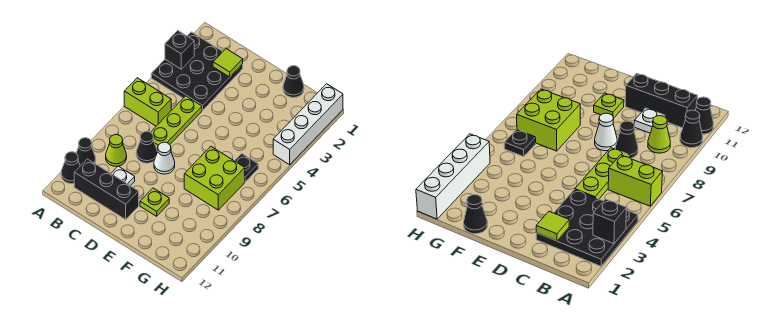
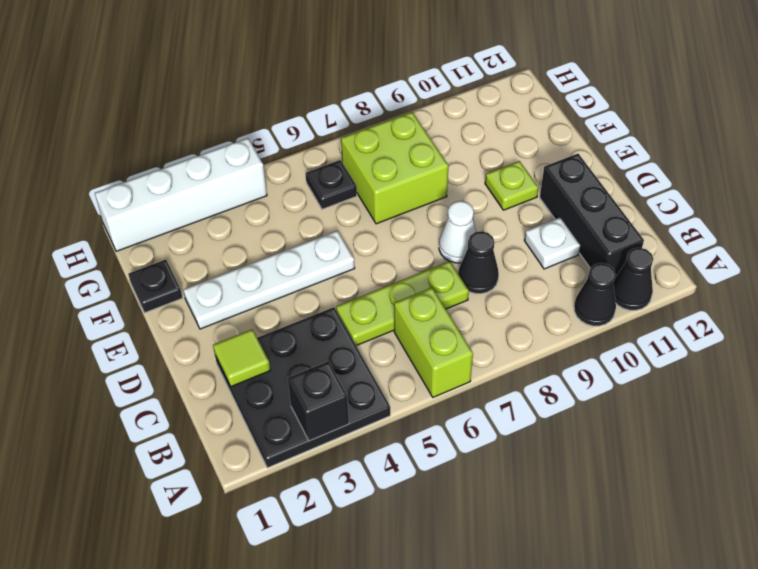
lime cone B9 level 1 -> none
none -> white plate E2:E5 level 1
black cone F1 level 1 -> black plate F1 level 1

